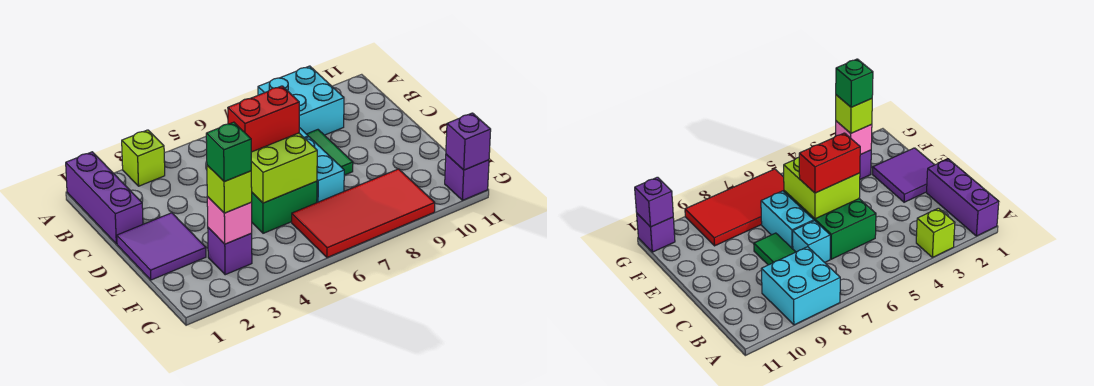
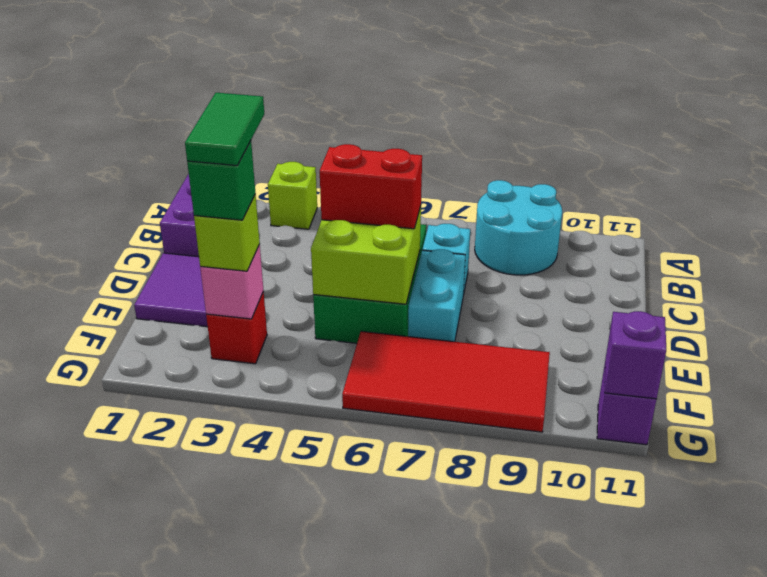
cyan brick A8:B9 level 1 -> cyan round brick A8:B9 level 1
green tile C8:D8 level 1 -> green tile E3:F3 level 5
purple brick F3 level 1 -> red brick F3 level 1

